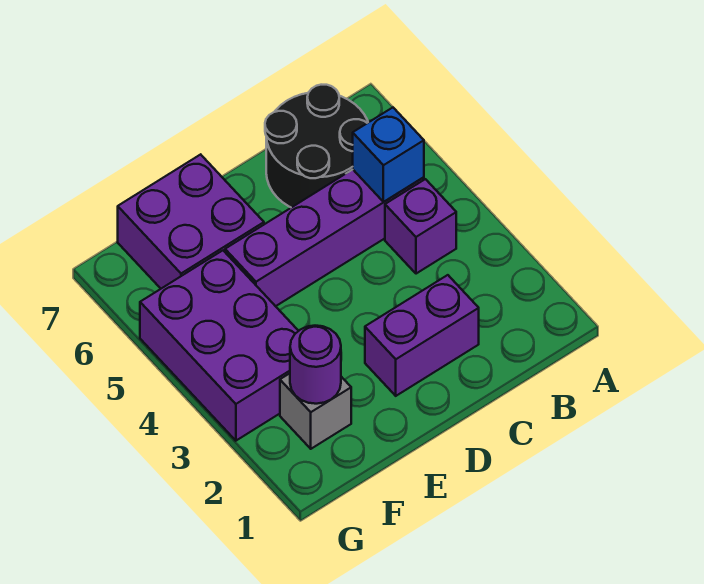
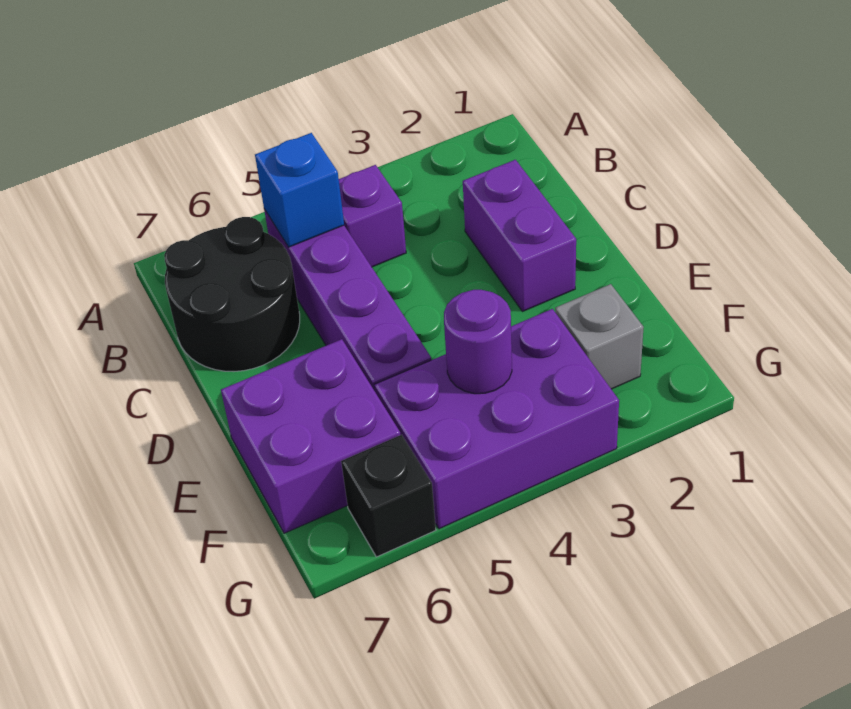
purple round brick F2 level 2 -> purple round brick F4 level 2
none -> black brick G6 level 1

